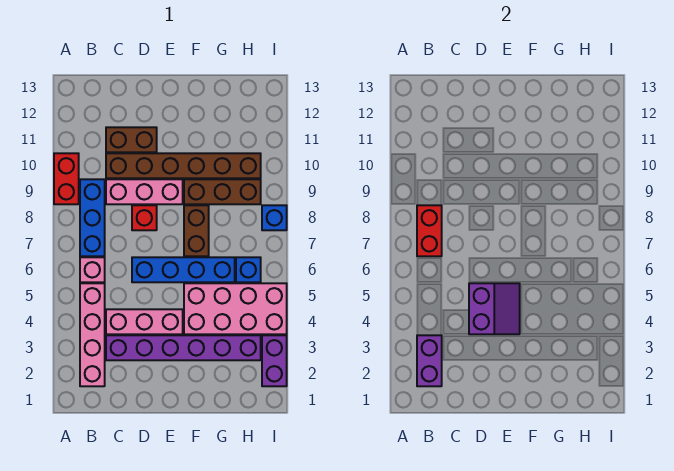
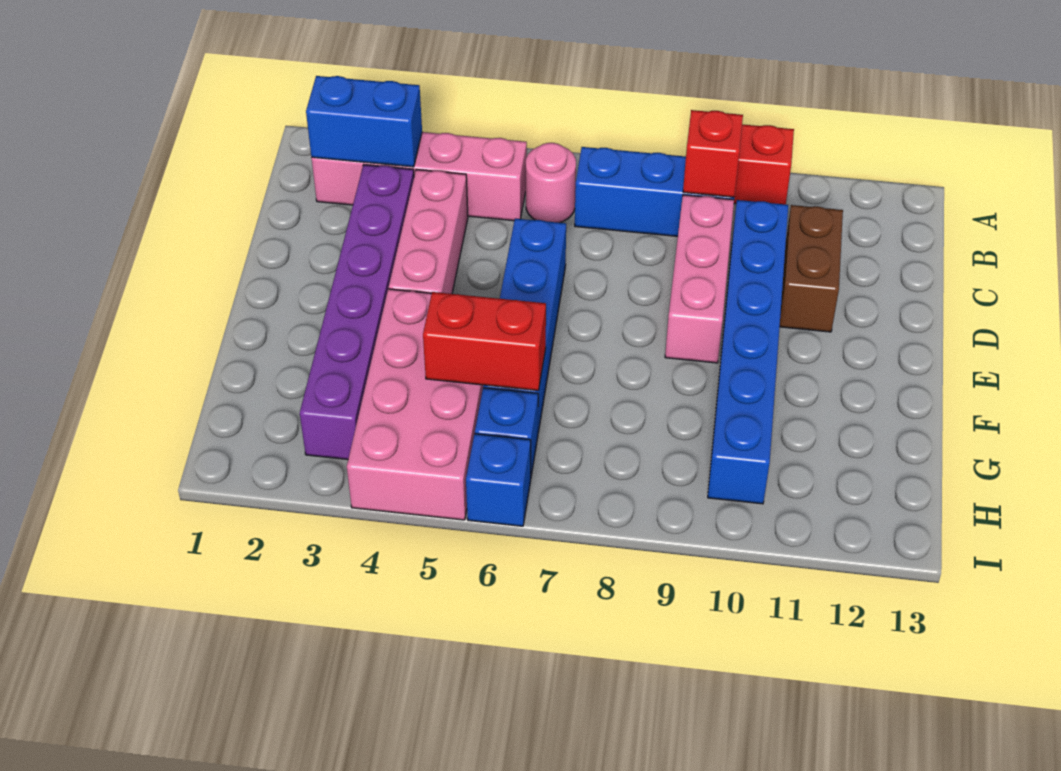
purple brick B2:B3 level 2 -> blue brick B2:B3 level 2
pink brick B6 level 1 -> pink round brick B6 level 1
red brick B7:B8 level 2 -> red brick G5:G6 level 2
brown brick C10:H10 level 1 -> blue brick C10:H10 level 1
purple slope D4:E5 level 2 top D -> none
red brick D8 level 1 -> red brick B9 level 2
brown brick F7:F8 level 1 -> none
brown brick F9:H9 level 1 -> none
purple brick I2:I3 level 1 -> none
blue brick I8 level 1 -> blue brick I6 level 1

